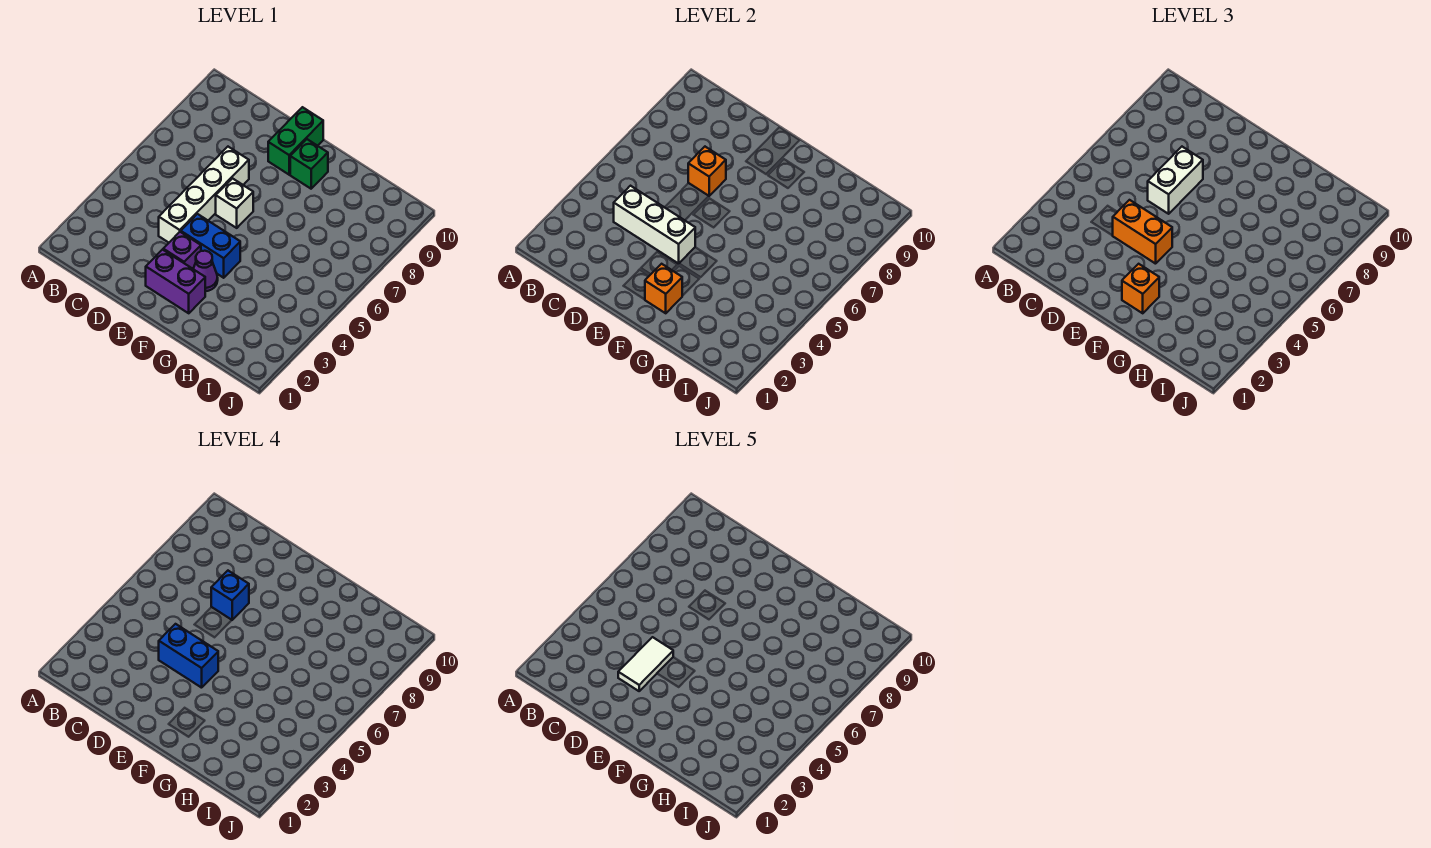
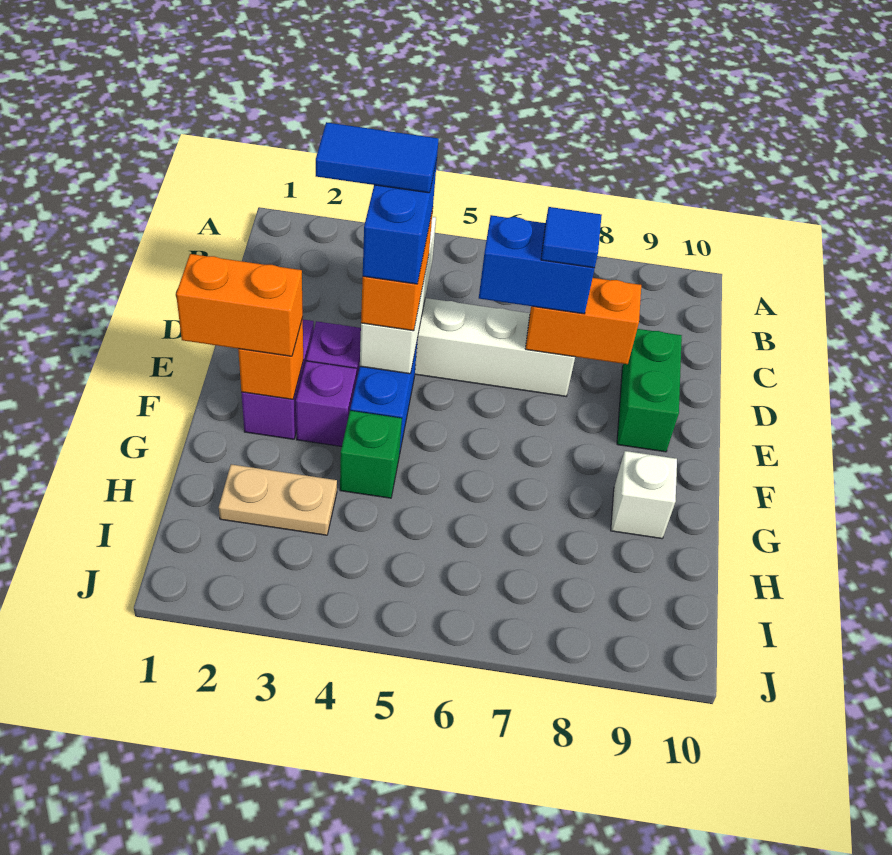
white tile D3:D4 level 5 -> blue tile D3:D4 level 5
white brick D6:D7 level 3 -> blue brick D6:D7 level 3
orange brick D7 level 2 -> orange brick D7:D8 level 2
blue brick D7 level 4 -> blue tile D7 level 4
white brick E6 level 1 -> white brick G9 level 1
green brick E9:E10 level 1 -> green brick D9:E9 level 1
orange brick F2 level 3 -> orange brick F1:F2 level 3
purple cone F3 level 1 -> purple brick F3 level 1
green brick F9 level 1 -> green brick G4 level 1
none -> tan plate H2:H3 level 1

